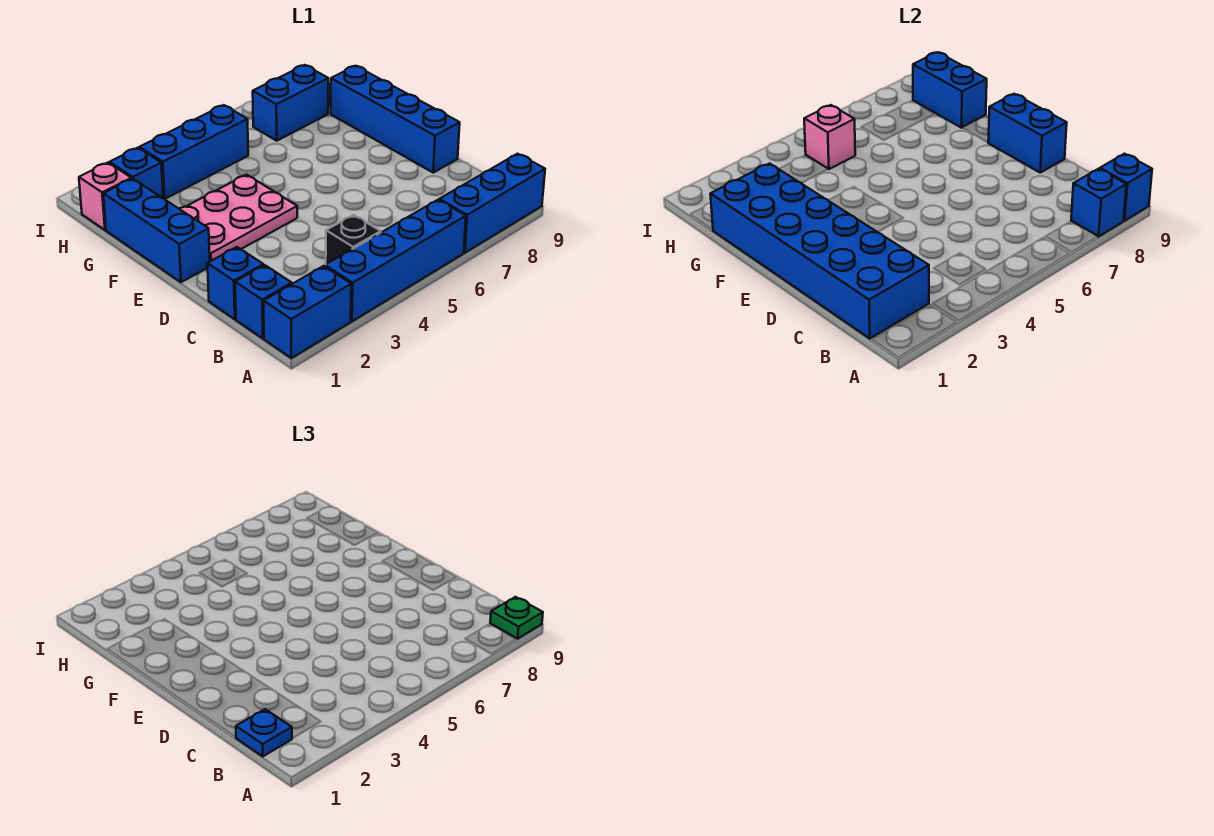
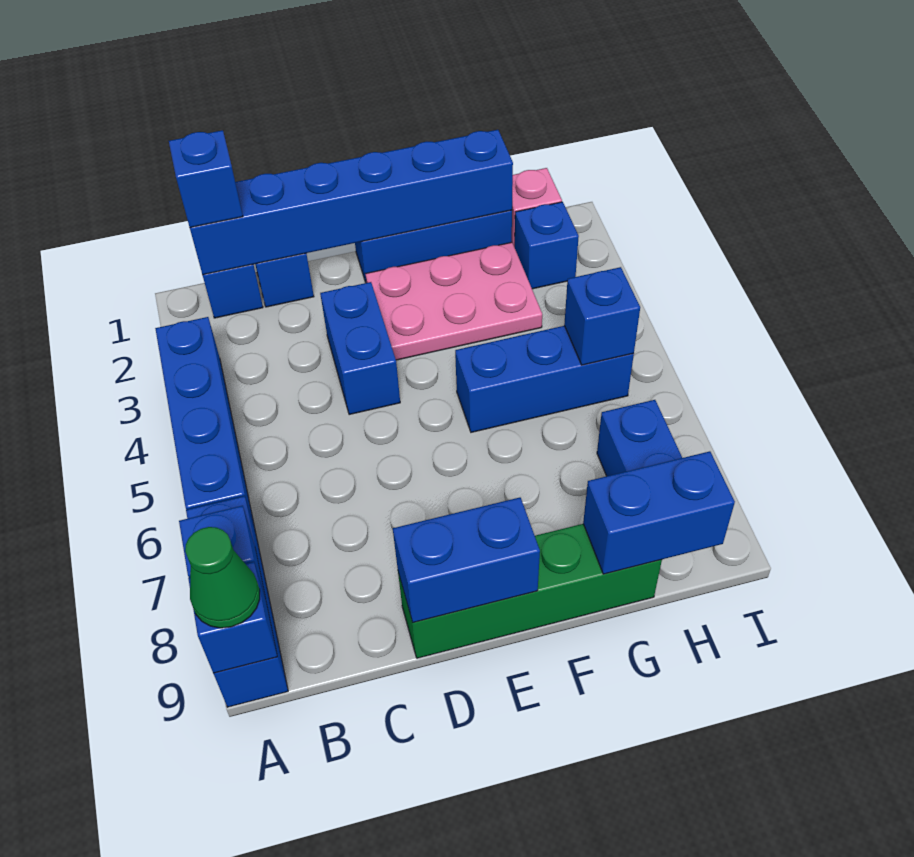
blue brick A1:A2 level 1 -> blue brick D3:D4 level 1
green plate A9 level 3 -> green cone A9 level 3
blue brick B1:G2 level 2 -> blue brick B1:G1 level 2
blue plate B1 level 3 -> blue brick B1 level 3
black brick B4 level 1 -> none
blue brick D9:G9 level 1 -> green brick D9:G9 level 1
pink plate E2:F4 level 1 -> pink plate E2:G3 level 1
blue brick H3:H5 level 1 -> blue brick F5:H5 level 1
pink brick H5 level 2 -> blue brick H5 level 2

